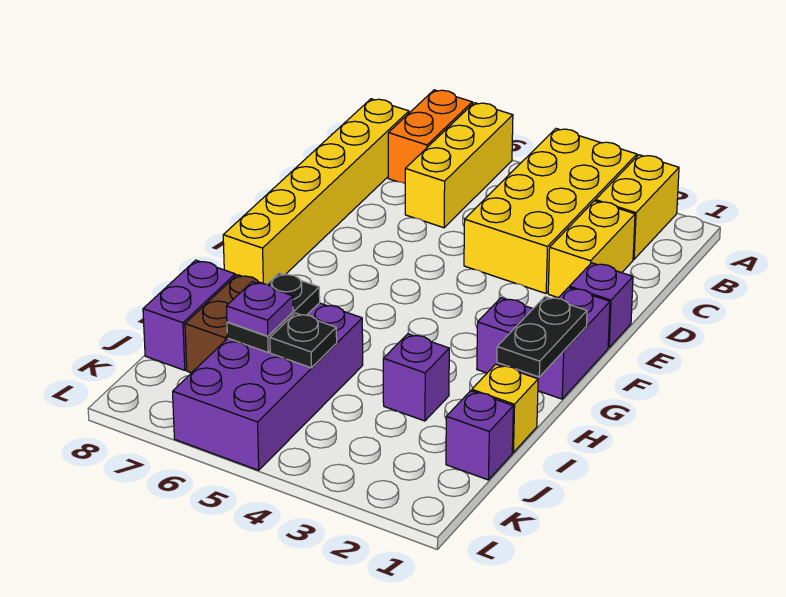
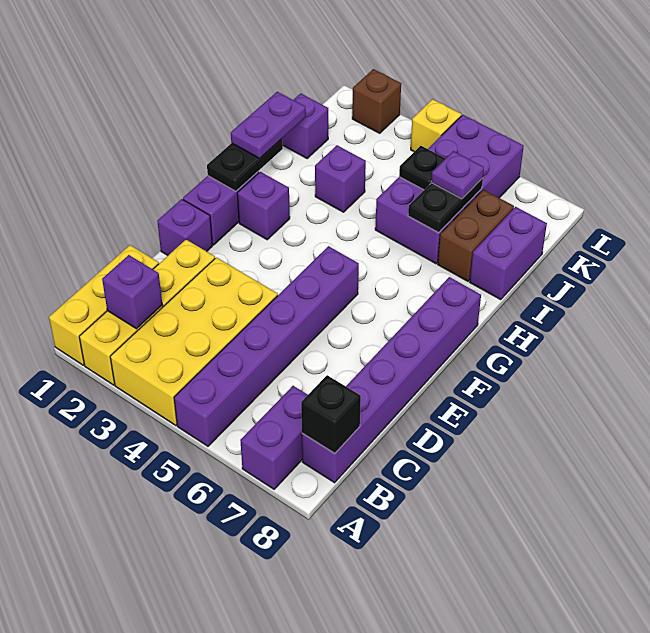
none -> purple brick A5:F5 level 1
yellow brick A6:C6 level 1 -> yellow brick A1:C1 level 1
orange brick A7:B7 level 1 -> purple brick A7:B7 level 1
none -> purple brick B2 level 2
yellow brick B8:G8 level 1 -> purple brick B8:G8 level 1
none -> black brick B8 level 2
none -> purple plate H1:I1 level 3
yellow brick I1 level 1 -> yellow brick L4 level 1
none -> brown brick L2 level 1

